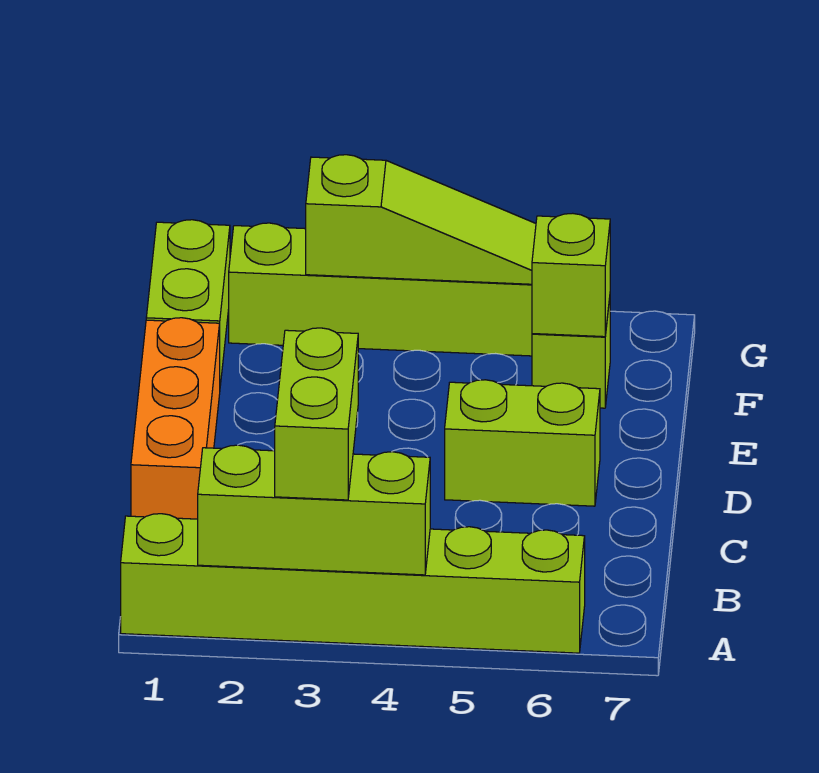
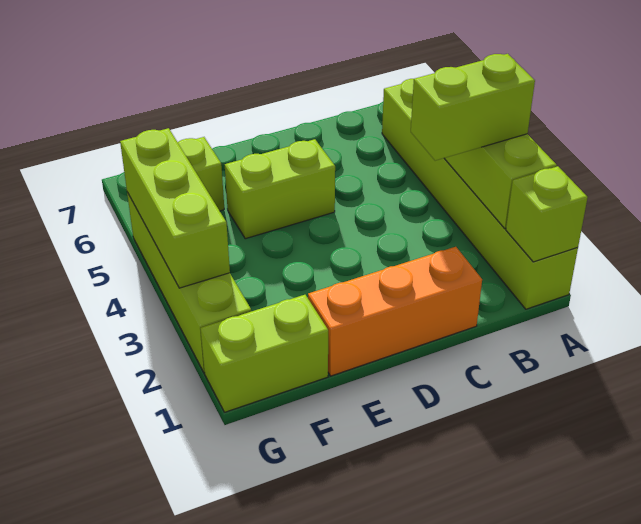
lime brick D5:D6 level 1 -> lime brick D5:E5 level 1
lime brick F6 level 2 -> lime brick A1 level 2
lime slope G3:G5 level 2 top 3 -> lime brick G3:G5 level 2

